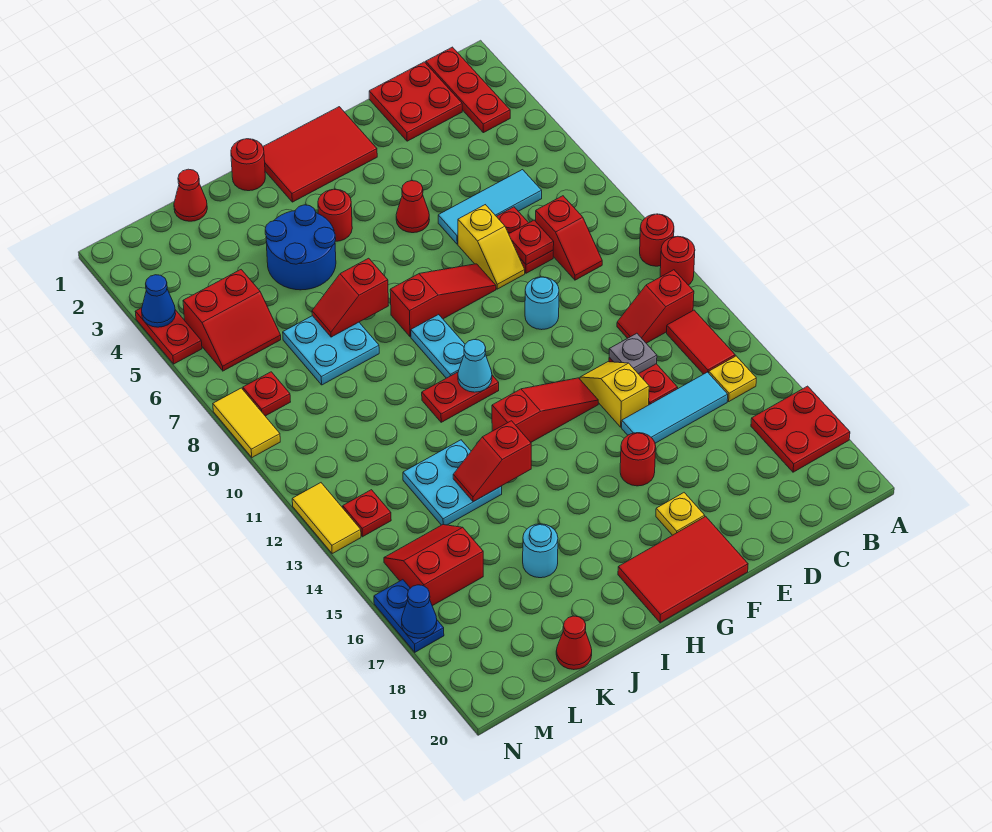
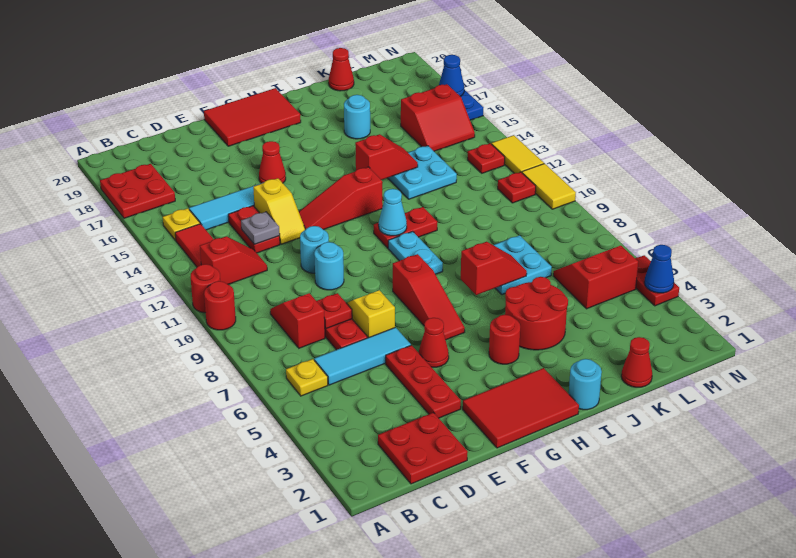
red plate B1:B3 level 1 -> red plate E3:E5 level 1
none -> cyan round brick E11 level 1
red slope F8:H8 level 1 top H -> red slope G6:G8 level 1 top 8
red round brick F16 level 1 -> red cone F16 level 1
yellow plate F18 level 1 -> yellow plate B6 level 1
red round brick I1 level 1 -> cyan round brick I1 level 1
blue round brick I4:J5 level 1 -> red round brick I4:J5 level 1
red plate M8 level 1 -> red plate M11 level 1
yellow tile N8:N9 level 1 -> yellow tile N10:N11 level 1

